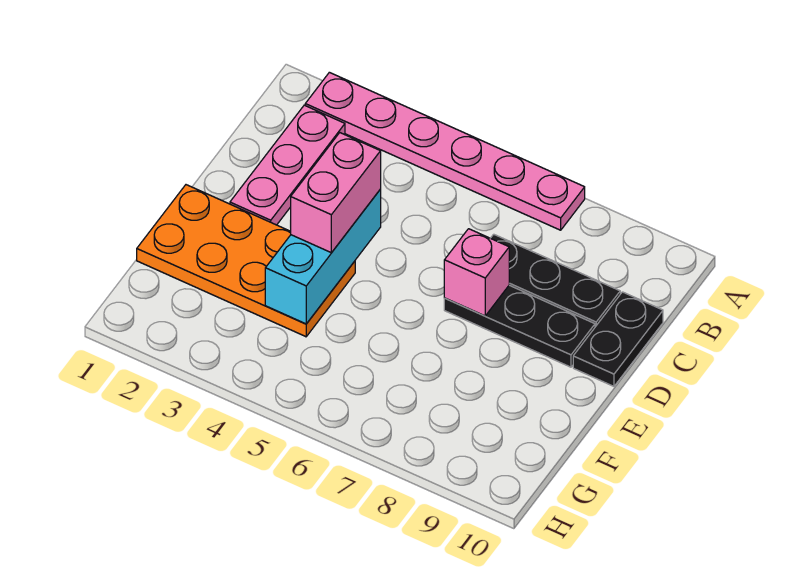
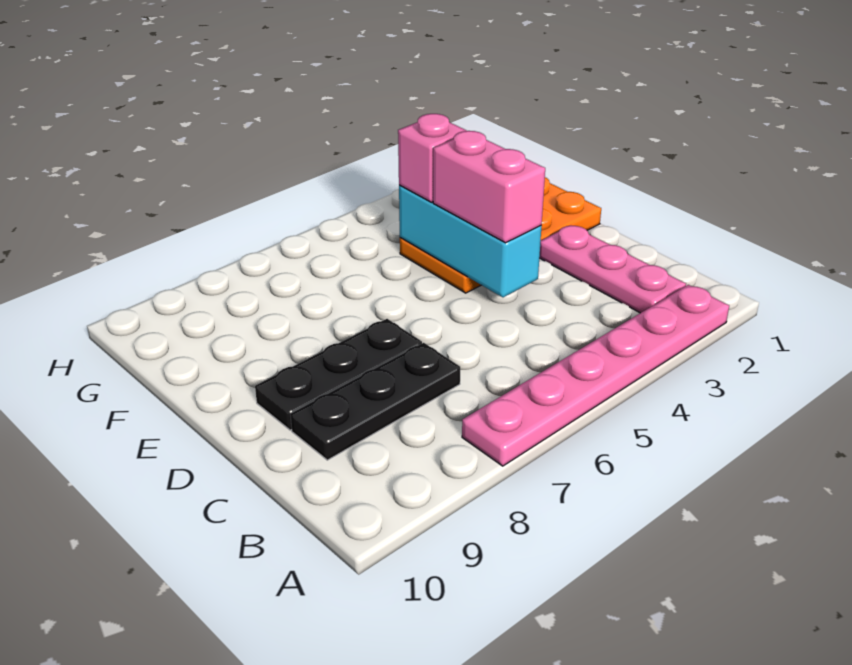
black plate C10:D10 level 1 -> none
pink brick D7 level 2 -> pink brick F4 level 3

